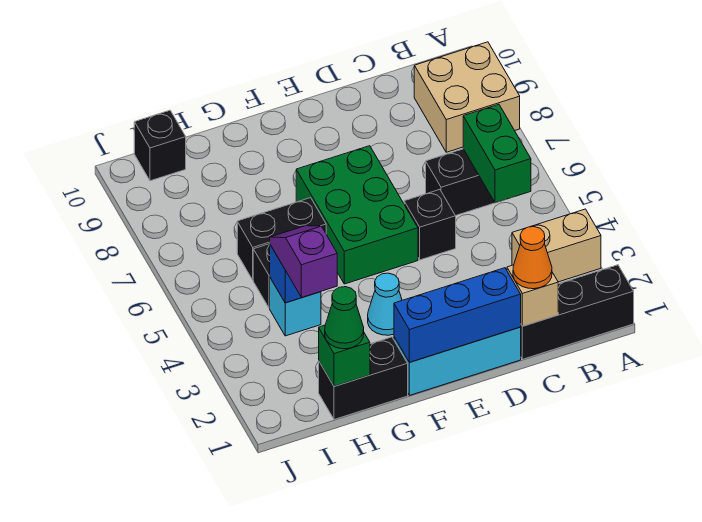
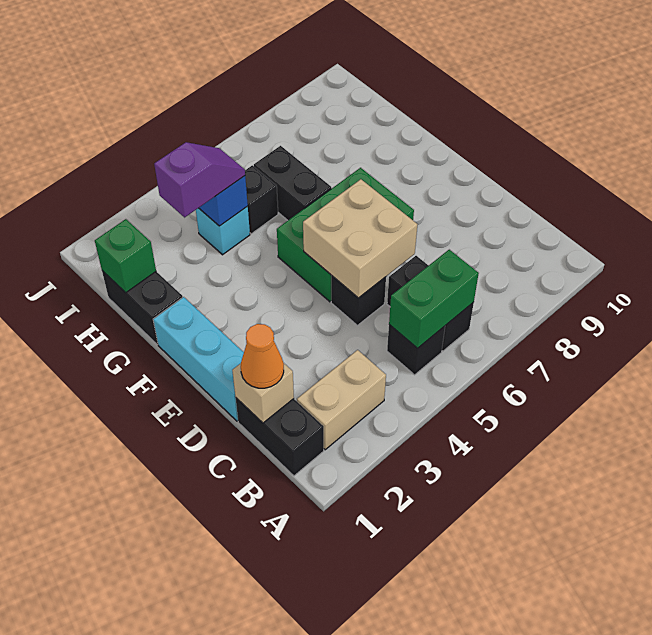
black brick A1:C1 level 1 -> black brick B1:C1 level 1
tan brick A3:B3 level 1 -> tan brick B2:B3 level 1
tan brick A8:B9 level 1 -> tan brick D5:E6 level 2
blue brick D1:F1 level 2 -> none
cyan cone F3 level 1 -> none
green cone H1 level 3 -> none
black brick I10 level 1 -> black brick B5 level 1

